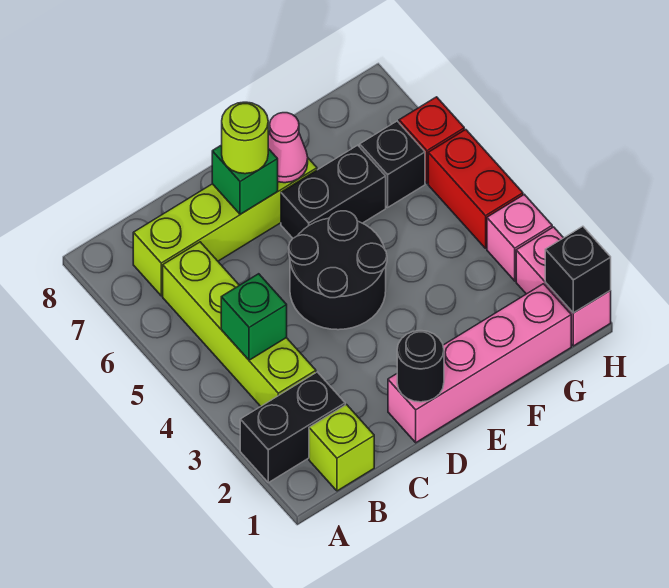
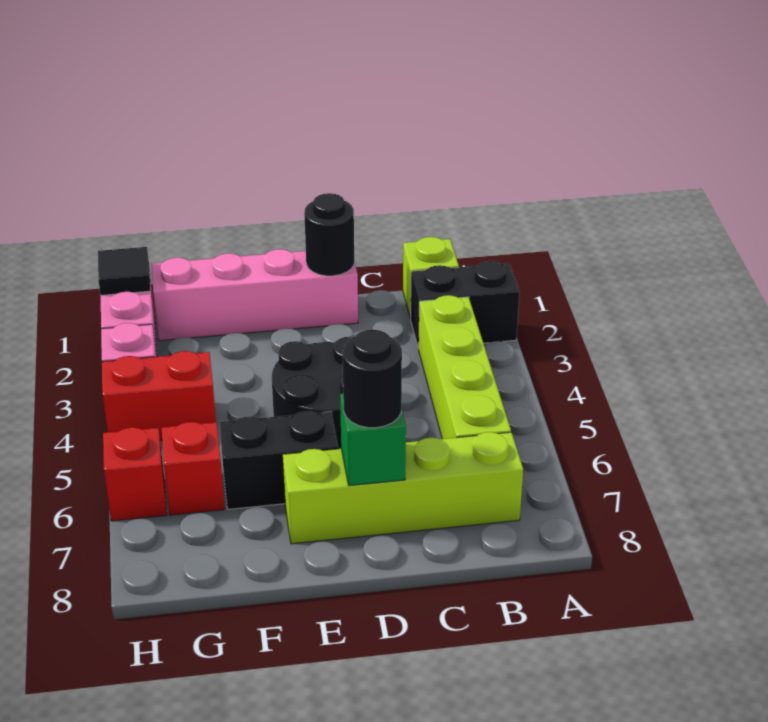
green brick B4 level 2 -> none
lime round brick D7 level 3 -> black round brick D7 level 3
pink cone E7 level 2 -> none
black brick G6 level 1 -> red brick G6 level 1
black brick H1 level 2 -> black tile H1 level 2
red brick H4:H5 level 1 -> red brick G4:H4 level 1

